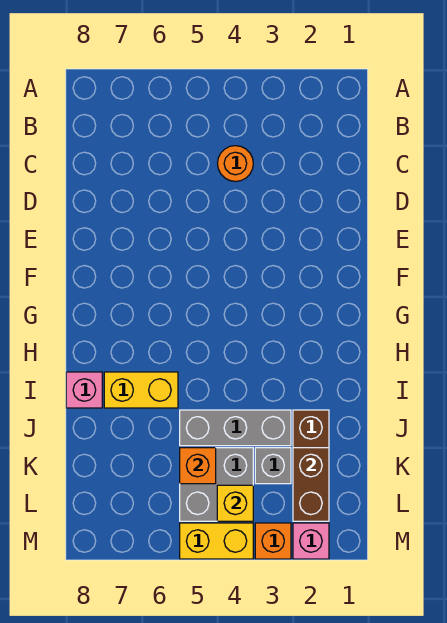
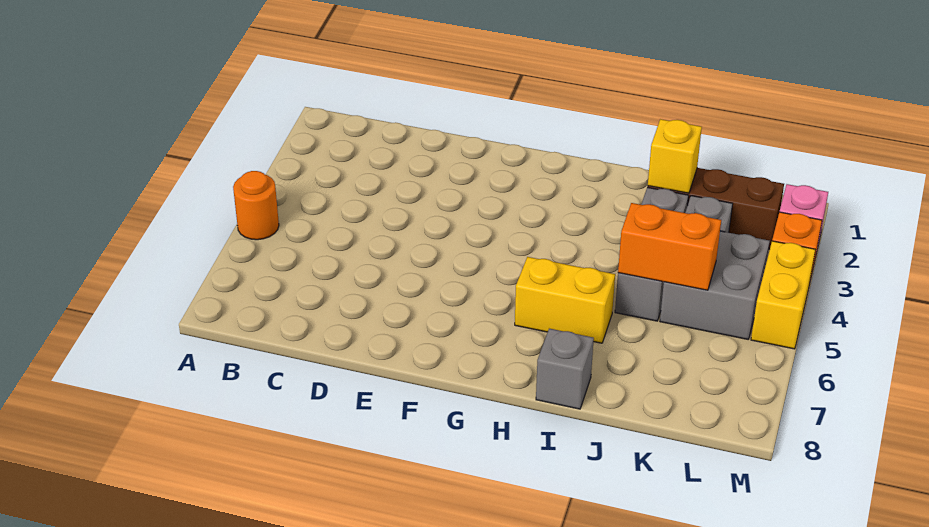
orange round brick C4 level 1 -> orange round brick A5 level 1
yellow brick I6:I7 level 1 -> yellow brick H6:I6 level 1
pink brick I8 level 1 -> grey brick I8 level 1
brown brick K2:L2 level 2 -> none
orange brick K5 level 2 -> orange brick J5:K5 level 2
yellow brick L4 level 2 -> yellow brick J2 level 2

